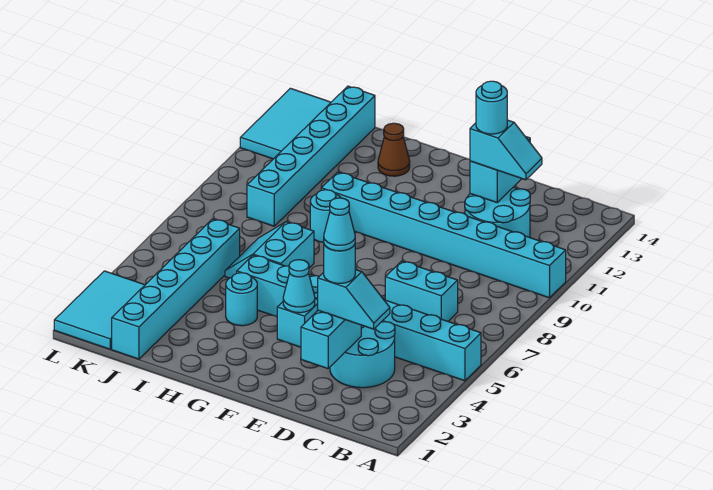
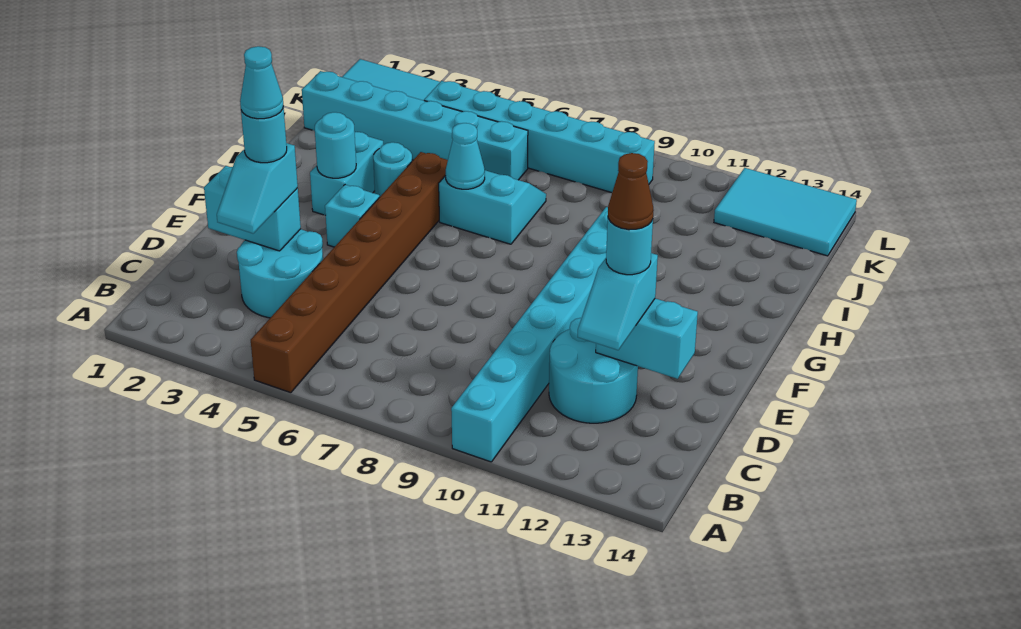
cyan brick A5:H5 level 1 -> brown brick A5:H5 level 1
cyan brick C7:D7 level 1 -> cyan brick G3:H3 level 1
cyan cone F4 level 2 -> cyan cone H6 level 2
cyan round brick H9 level 1 -> cyan round brick G3 level 2
brown cone H13 level 1 -> brown cone D12 level 5
cyan brick J9:J14 level 1 -> cyan brick K4:K9 level 1

